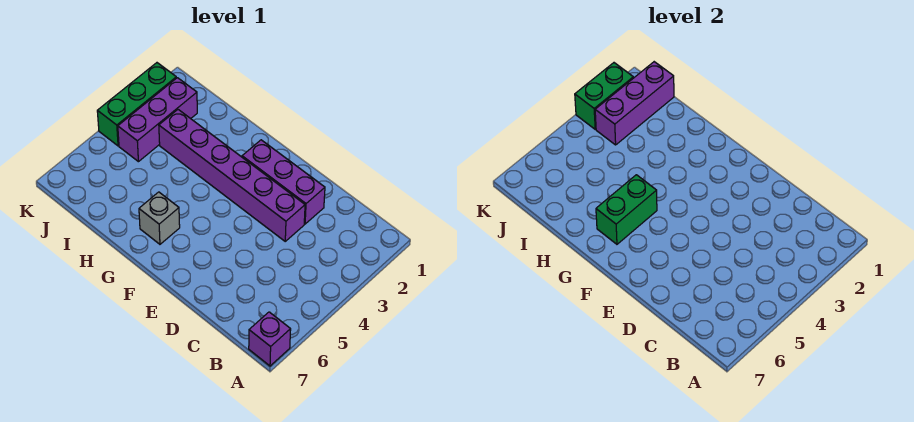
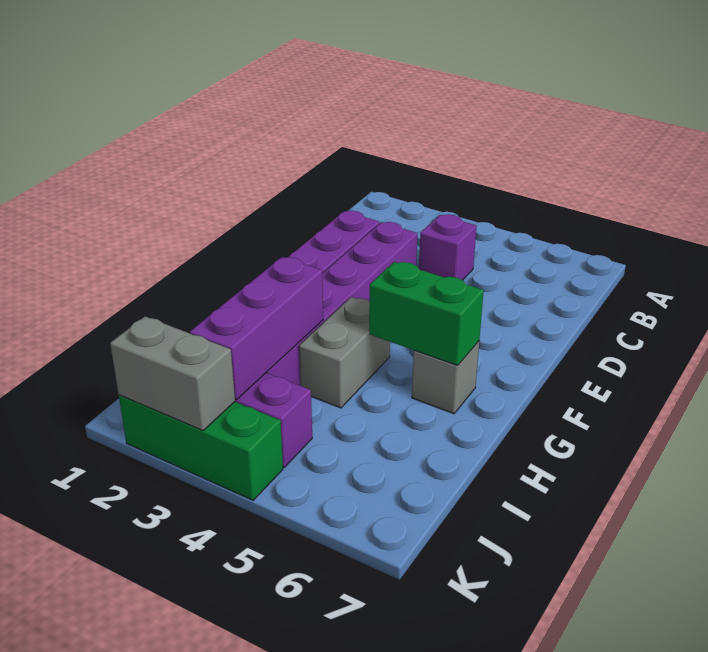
purple brick A7 level 1 -> purple brick C4 level 1
none -> grey brick G4:H4 level 1
purple brick J1:J3 level 2 -> purple brick H3:J3 level 2
green brick K2:K3 level 2 -> grey brick K2:K3 level 2

